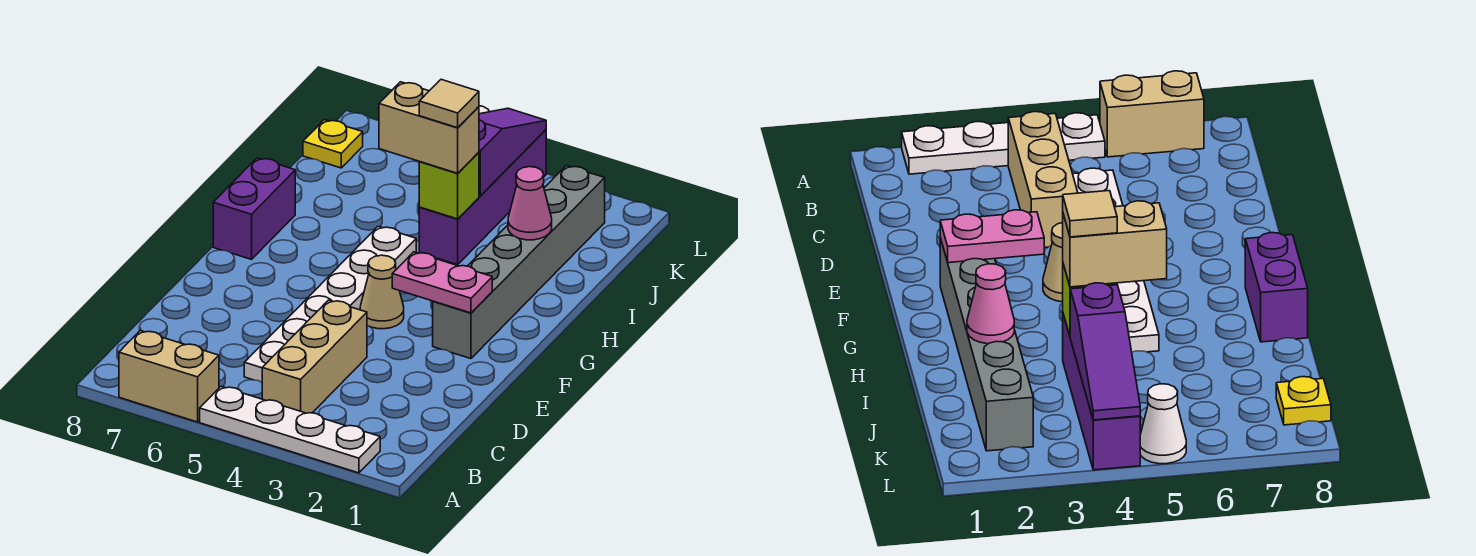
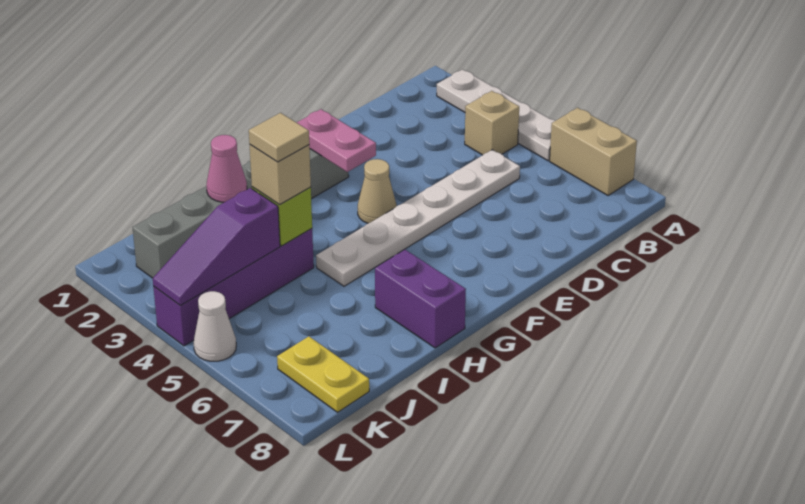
tan brick B4:D4 level 1 -> tan brick B4 level 1
purple brick G8:H8 level 1 -> purple brick H7:H8 level 1
tan brick I4:I5 level 3 -> tan brick I4 level 3
yellow plate K8 level 1 -> yellow plate K7:K8 level 1

